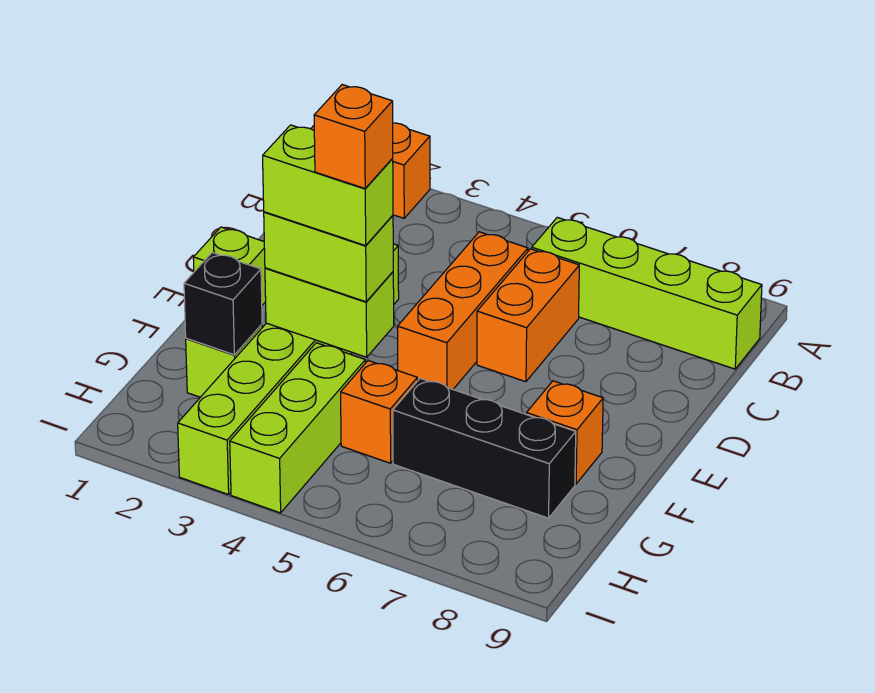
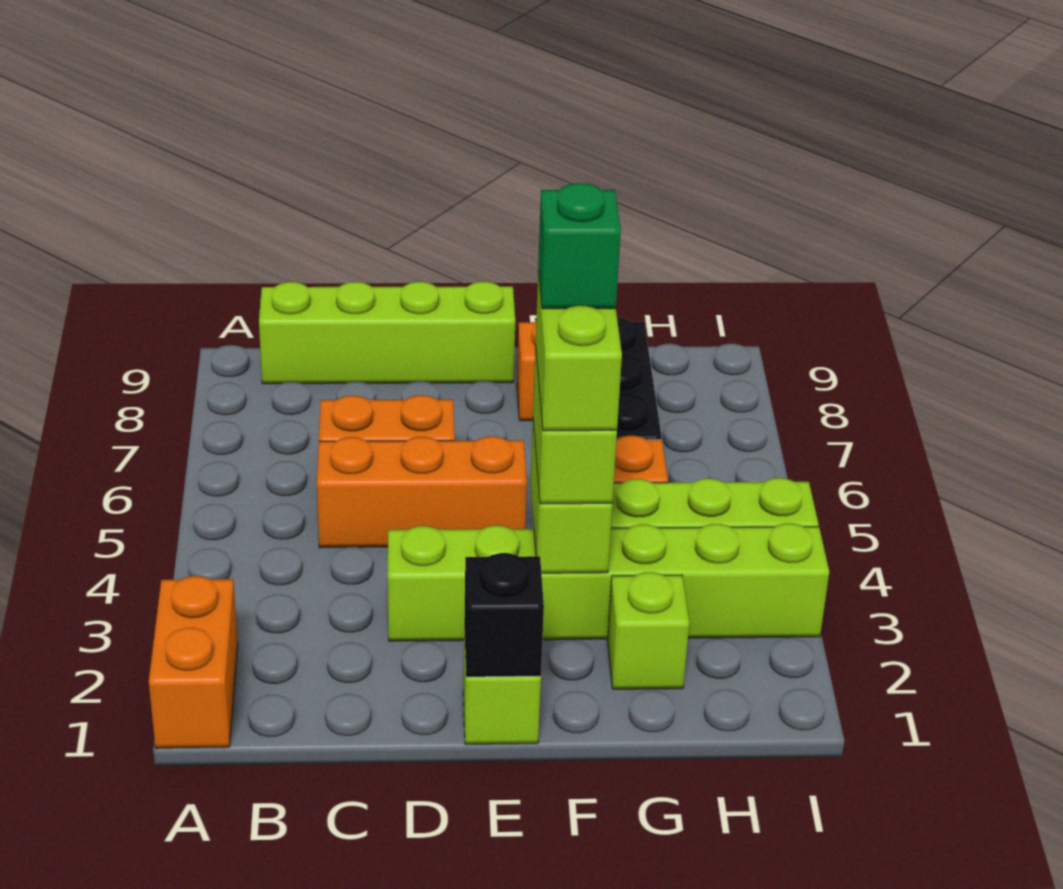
lime brick B6:B9 level 1 -> lime brick B9:E9 level 1
orange brick F4 level 5 -> green brick F4 level 5
black brick G2 level 2 -> black brick E1 level 2

